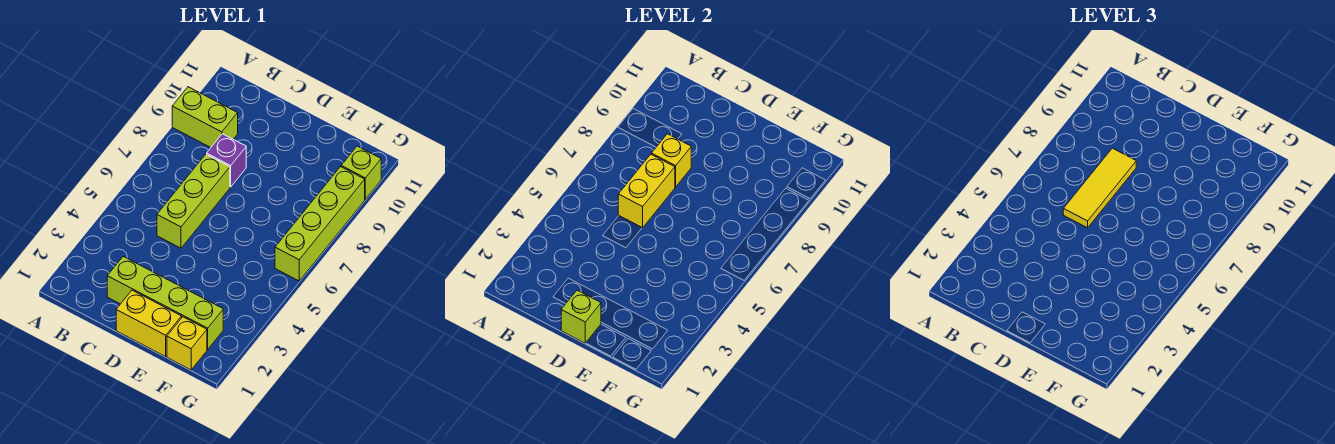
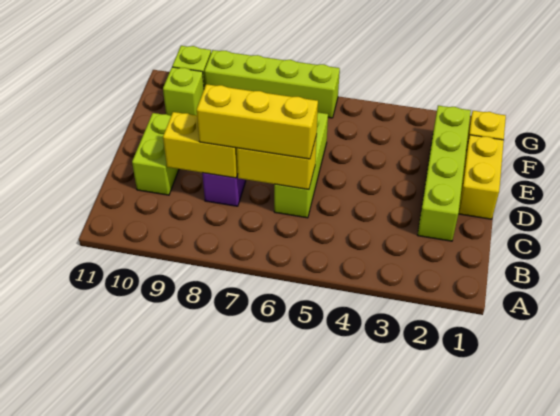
lime brick A9:B9 level 1 -> lime brick C10:D10 level 1
lime brick C5:C7 level 1 -> lime brick C6:E6 level 1
yellow tile C6:C8 level 3 -> yellow brick C6:C8 level 3
yellow brick C8 level 2 -> yellow brick C8:C9 level 2
lime brick D1 level 2 -> lime brick F10 level 1

